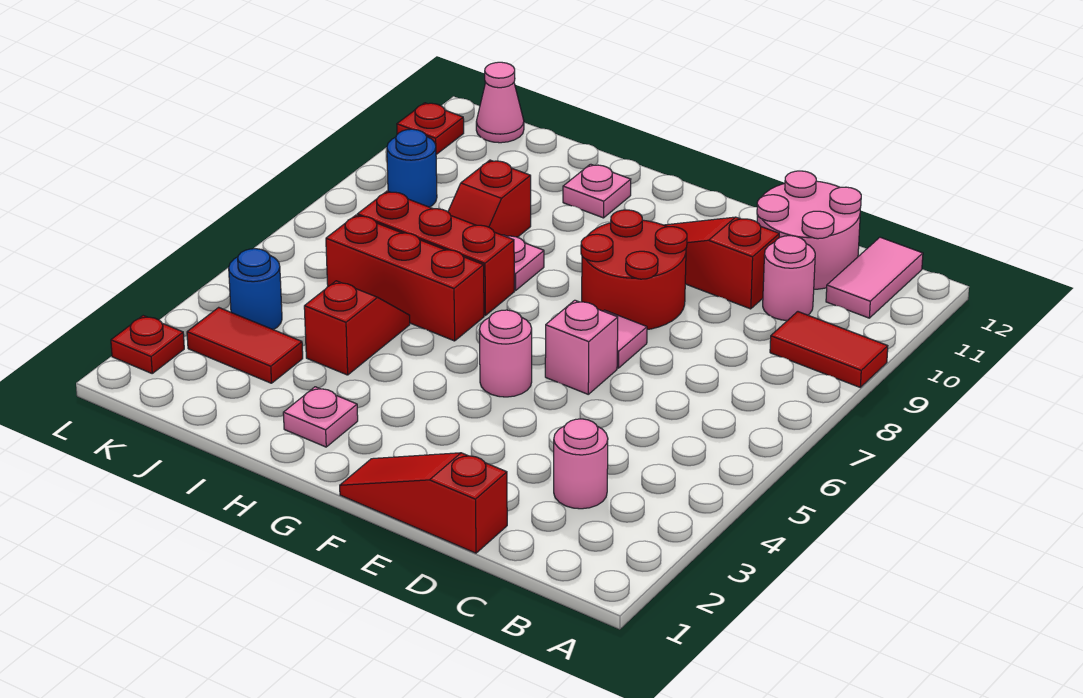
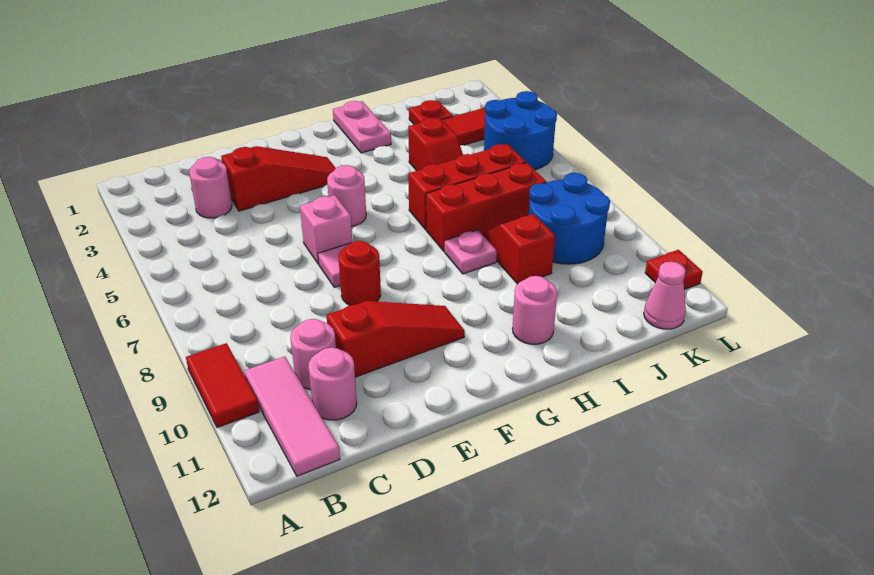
red tile A9:B9 level 1 -> red tile A9:A10 level 1
pink tile B11:B12 level 1 -> pink tile B10:B12 level 1
pink round brick C11:D12 level 1 -> pink round brick C11 level 1
red slope D1:F1 level 1 top D -> red slope D3:F3 level 1 top D
red round brick E8:F9 level 1 -> red round brick E8 level 1
pink plate H2 level 1 -> pink plate H1:H2 level 1
pink plate H11 level 1 -> pink round brick H11 level 1
blue round brick K4 level 1 -> blue round brick K4:L5 level 1
blue round brick K9 level 1 -> blue round brick J8:K9 level 1
red plate L2 level 1 -> red plate J2 level 1

